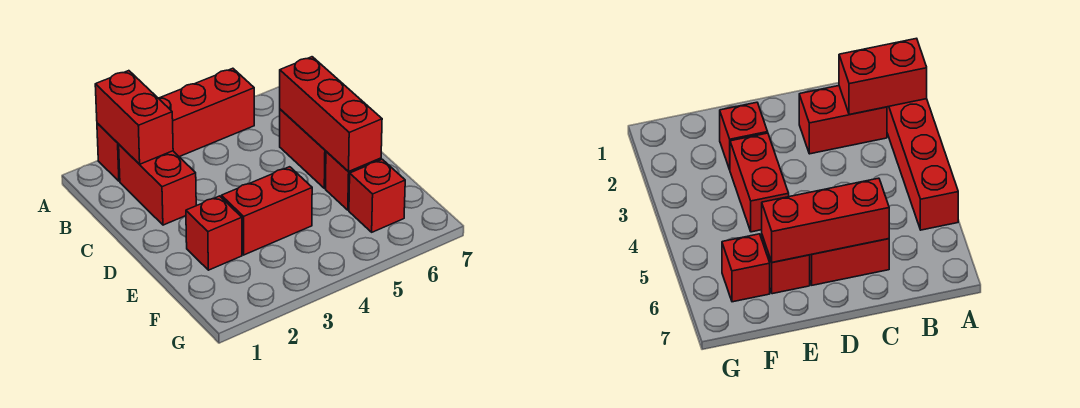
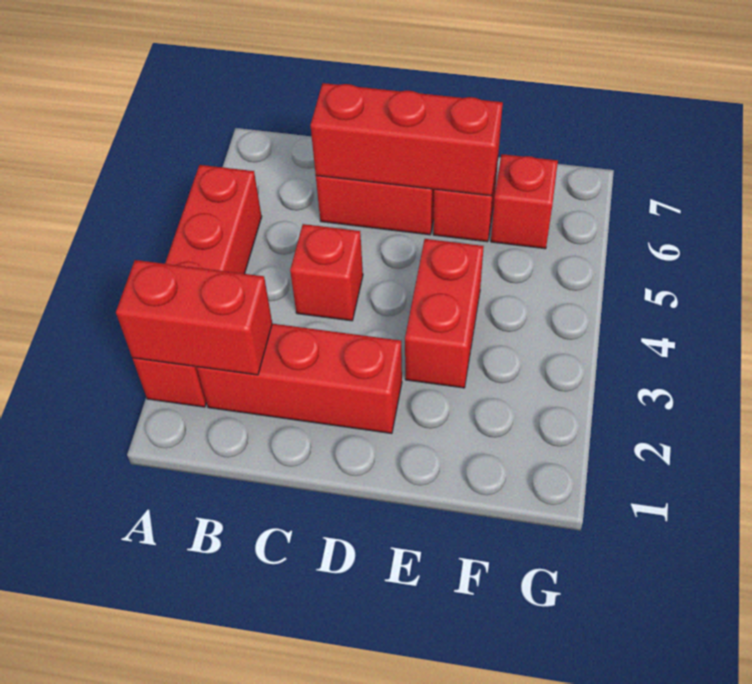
red brick B2:C2 level 1 -> red brick B2:D2 level 1
red brick E2 level 1 -> red brick C4 level 1

